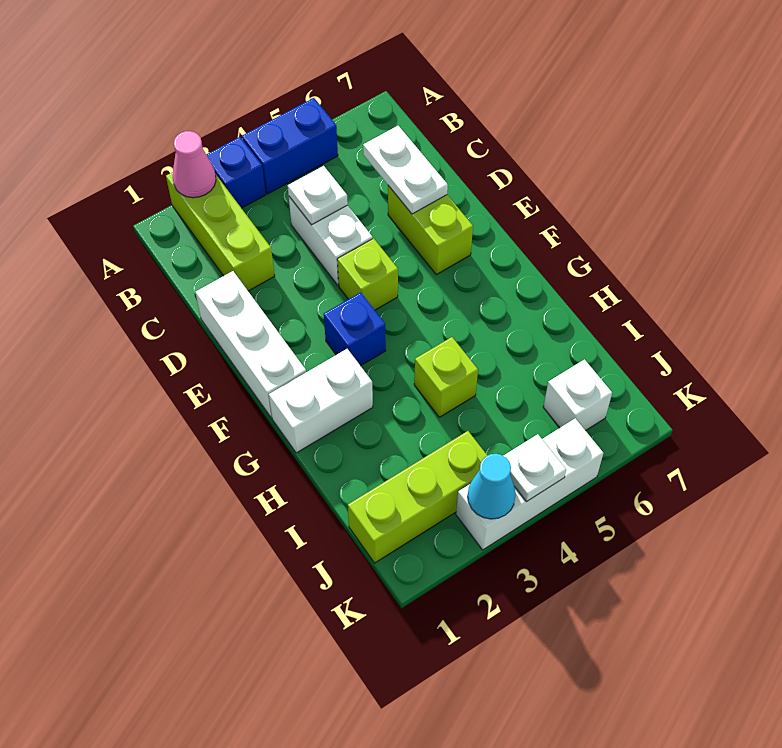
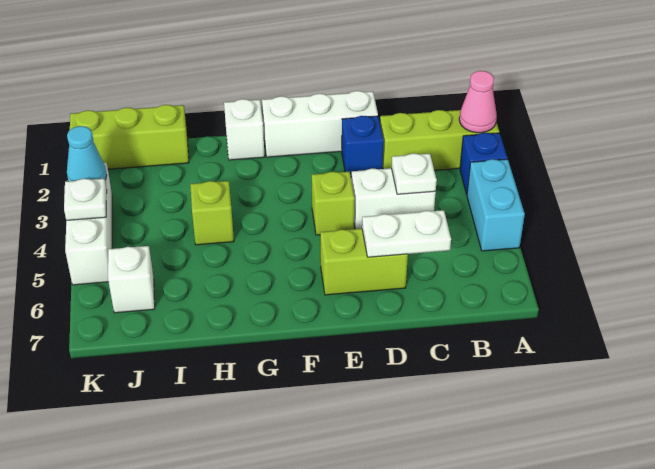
blue brick A4:A5 level 1 -> cyan brick A4:A5 level 1
blue brick F3 level 1 -> blue brick D2 level 1
white brick G1:G2 level 1 -> white brick G1 level 1
lime brick J1:J3 level 1 -> lime brick I1:K1 level 1

